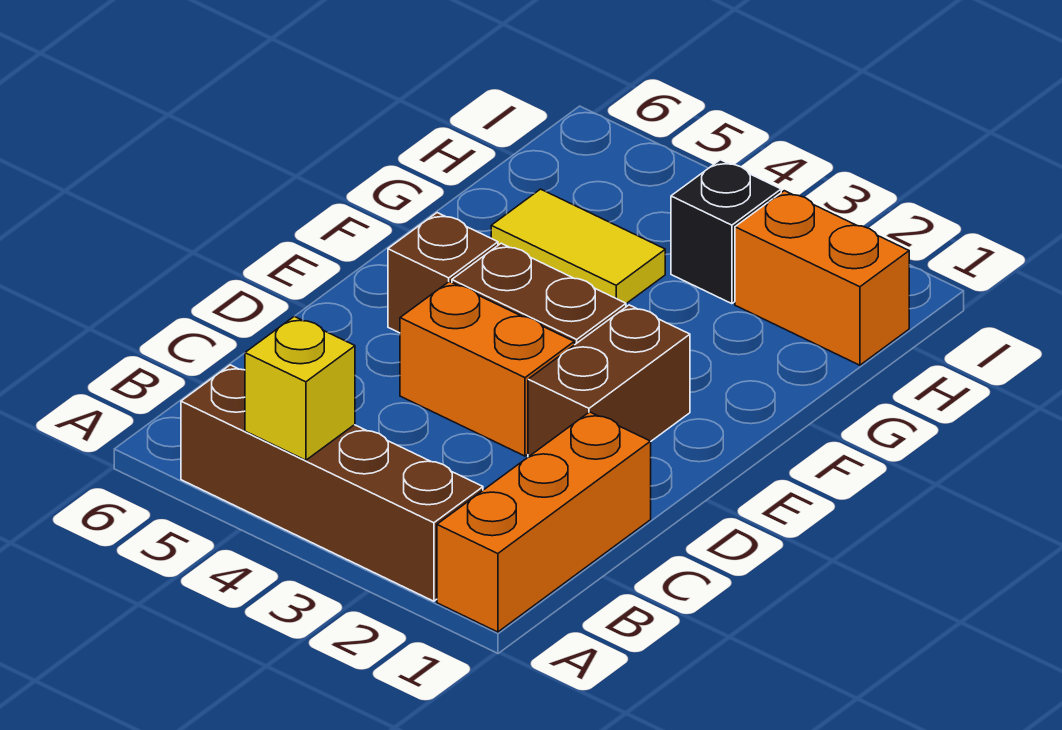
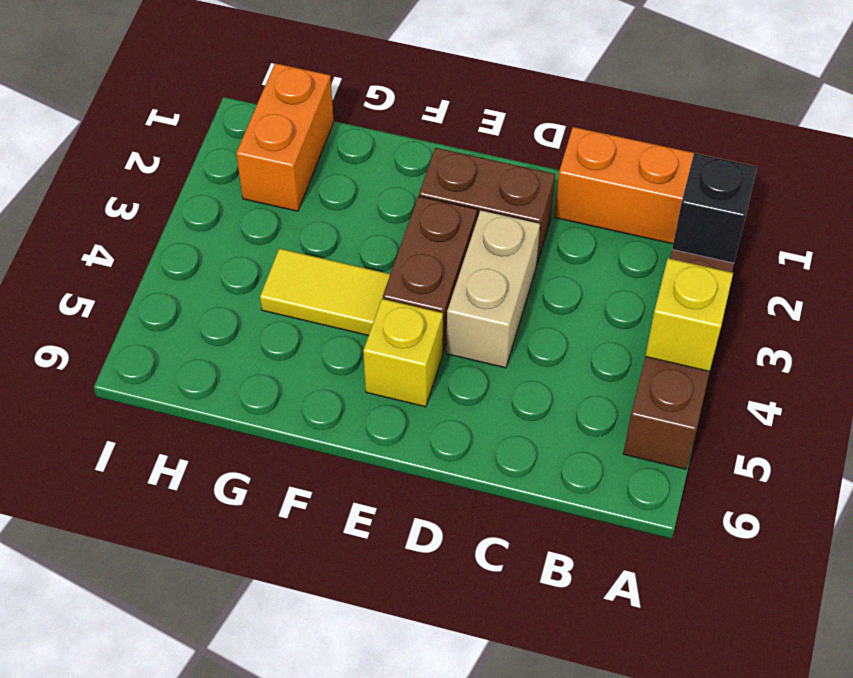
orange brick D3:D4 level 1 -> tan brick D3:D4 level 1
brown brick E5 level 1 -> yellow brick E5 level 1
yellow tile G4:G5 level 1 -> yellow tile F4:G4 level 1
black brick H3 level 1 -> black brick A2 level 2

